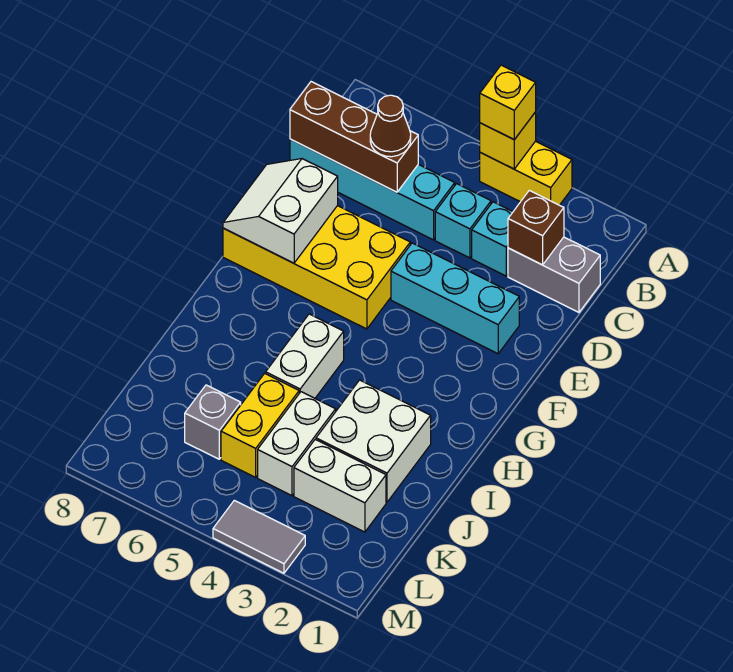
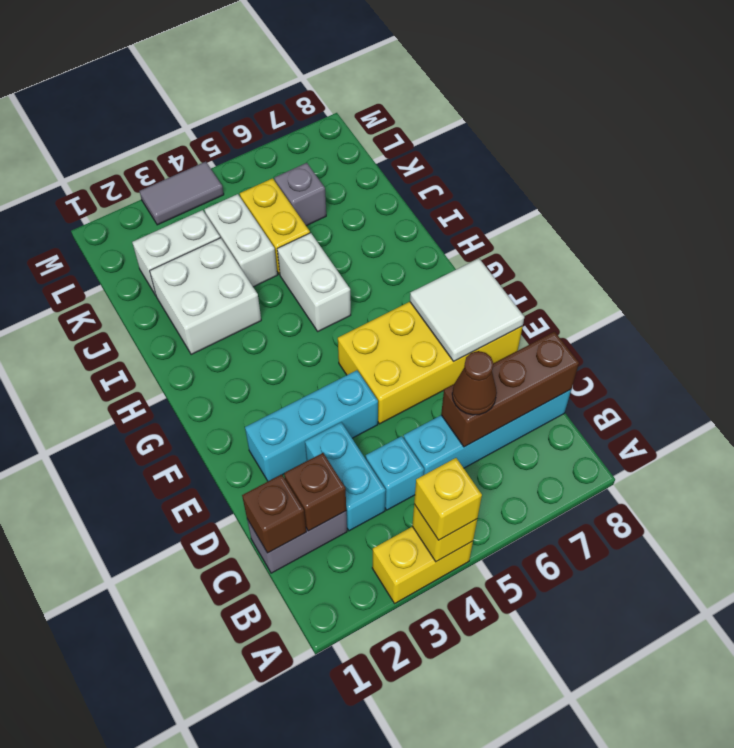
none -> brown brick C1 level 2
cyan brick C3 level 1 -> cyan brick C3:D3 level 1
white slope E7:F8 level 2 top 7 -> white tile E7:F8 level 2

